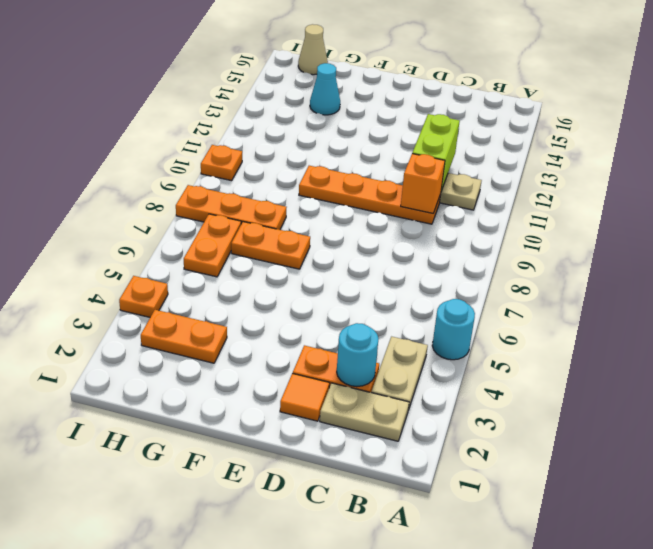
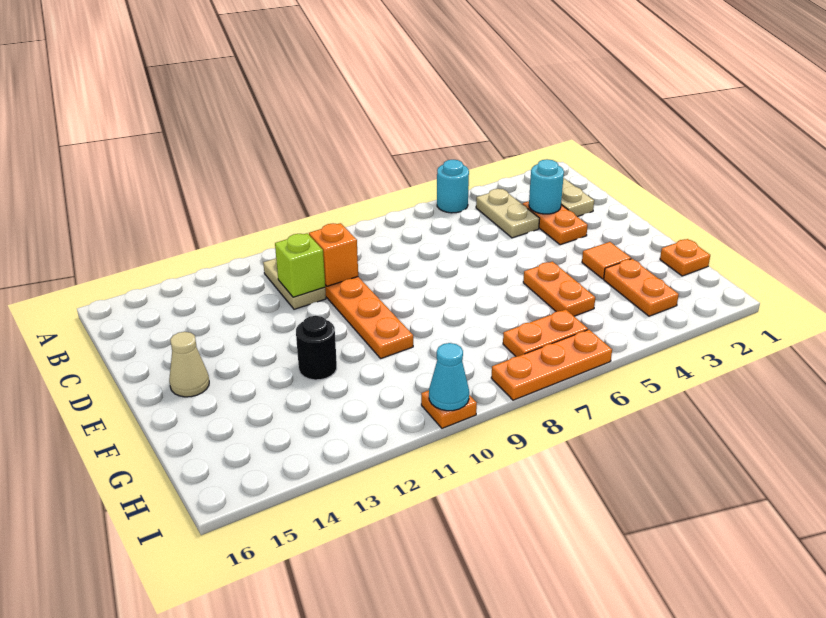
tan plate B3:B4 level 1 -> tan plate B4:C4 level 1
lime brick C11:C12 level 2 -> lime brick C11 level 2
orange tile D2 level 1 -> orange tile F3 level 1
orange plate F7:G7 level 1 -> orange plate F5:G5 level 1
none -> black round brick F12 level 1
orange plate G8:I8 level 1 -> orange plate I6:I8 level 1
cyan cone G14 level 1 -> cyan cone I10 level 2
tan cone H16 level 1 -> tan cone E15 level 1
orange plate I4 level 1 -> orange plate G1 level 1

